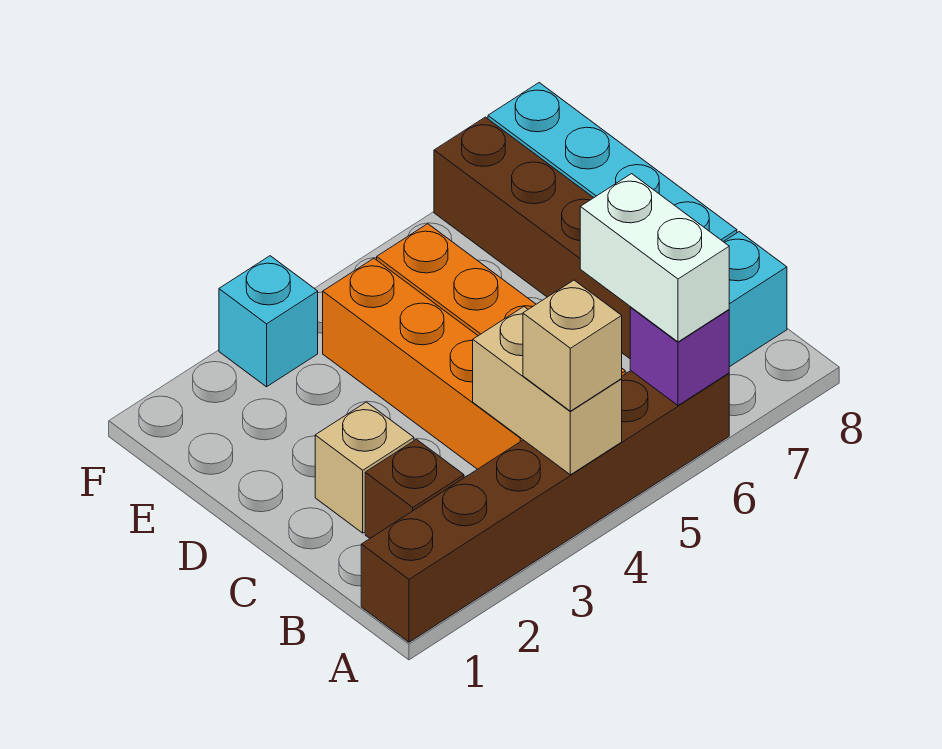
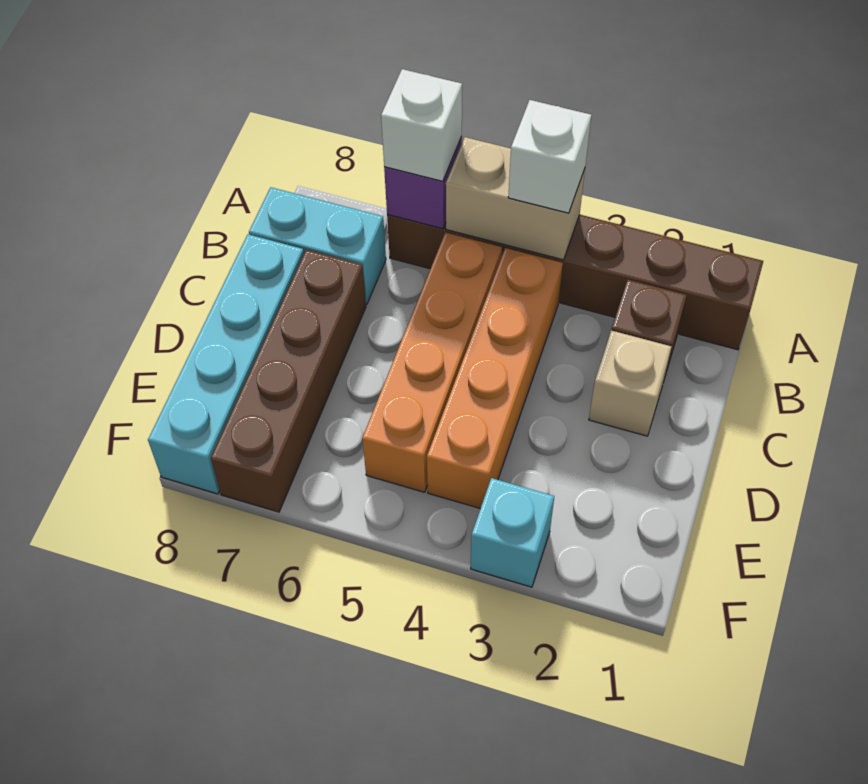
tan brick A4:B4 level 2 -> tan brick A4:A5 level 2
tan brick A4 level 3 -> white brick A4 level 3
white brick A6:B6 level 3 -> white brick A6 level 3

